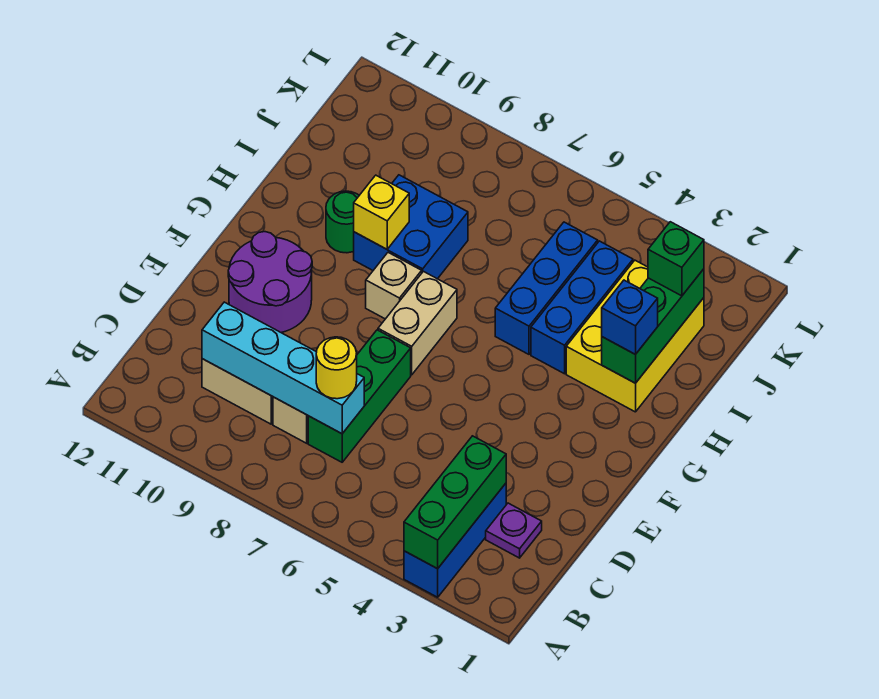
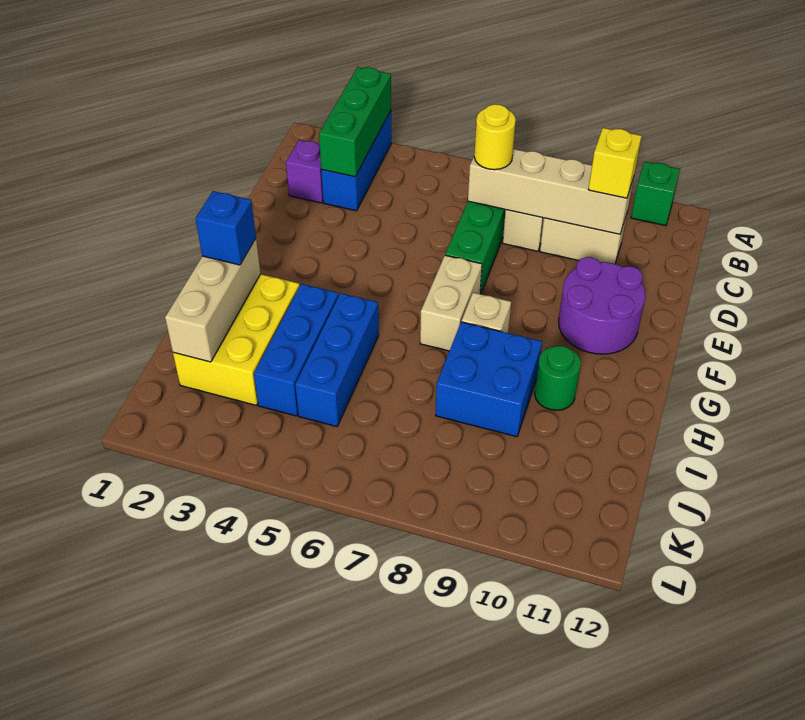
purple plate C2 level 1 -> purple brick C2 level 1
cyan brick C7:C10 level 2 -> tan brick C7:C10 level 2
green brick H2:J2 level 2 -> tan brick H2:J2 level 2
yellow brick H9 level 2 -> yellow brick C10 level 3
green brick J2 level 3 -> green brick A11 level 1

